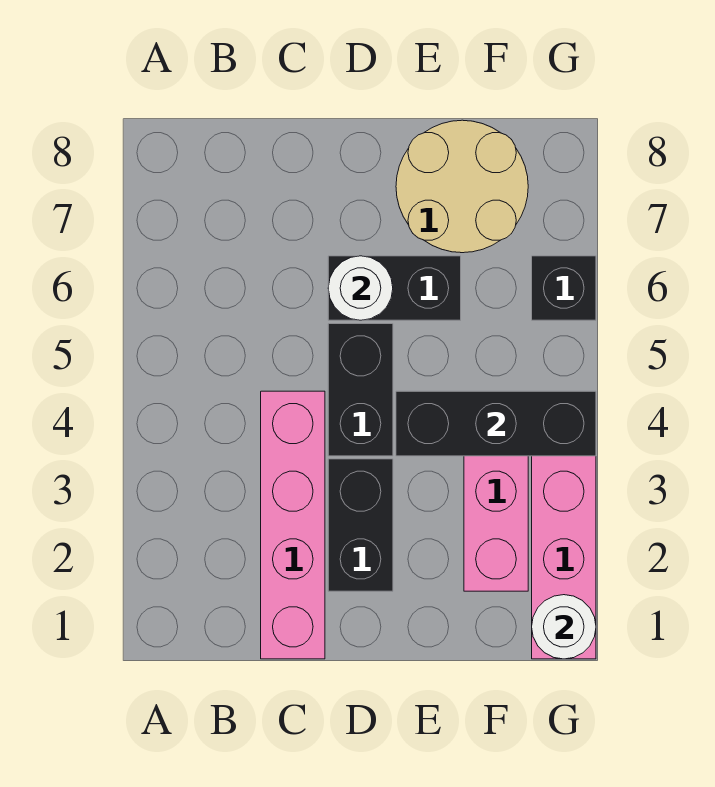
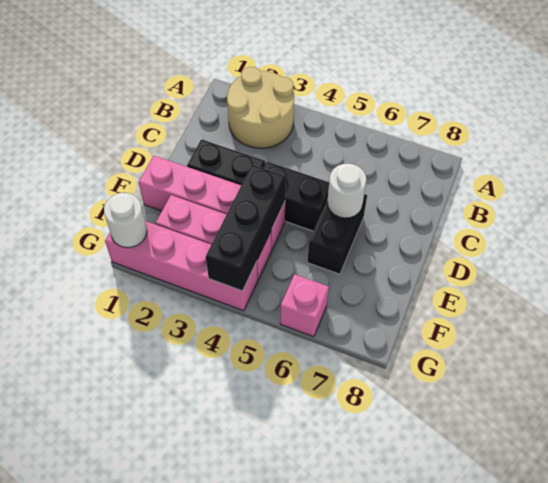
pink brick C1:C4 level 1 -> pink brick E1:E4 level 1
tan round brick E7:F8 level 1 -> tan round brick A2:B3 level 1
black brick G6 level 1 -> pink brick G6 level 1

